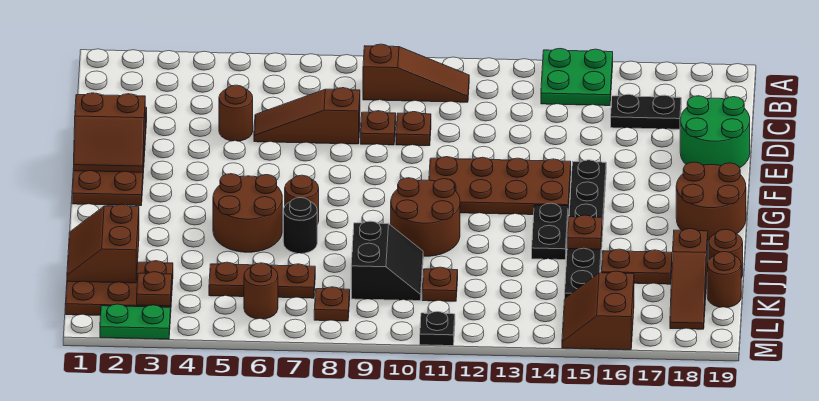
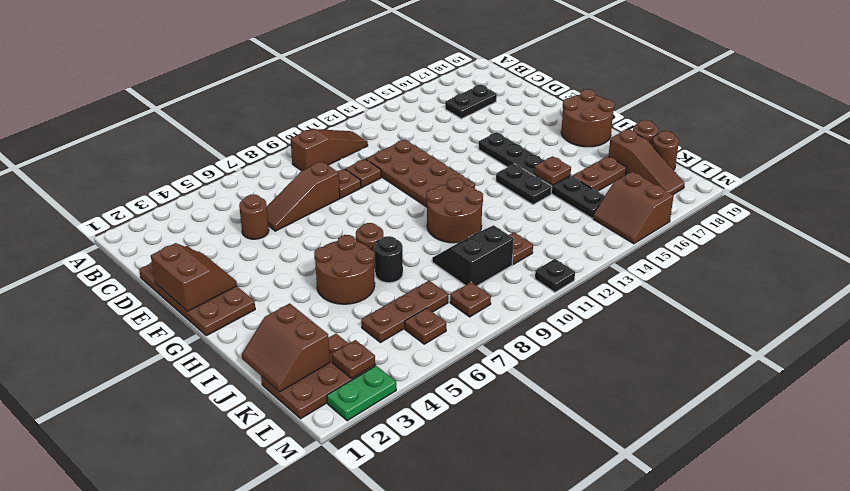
green plate A14:B15 level 1 -> none
green round brick D18:E19 level 1 -> none
brown slope E1:F2 level 2 top E -> brown slope E1:F2 level 2 top 1
brown plate F11:G14 level 1 -> brown plate D11:G12 level 1
black slope J9:K10 level 1 top 9 -> black slope J9:K10 level 1 top K
brown round brick L6 level 1 -> brown plate L6 level 1

